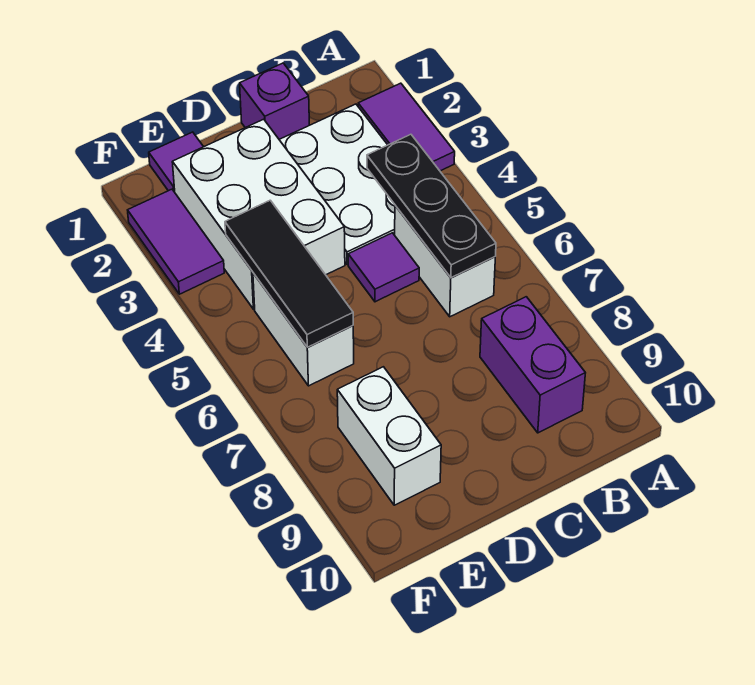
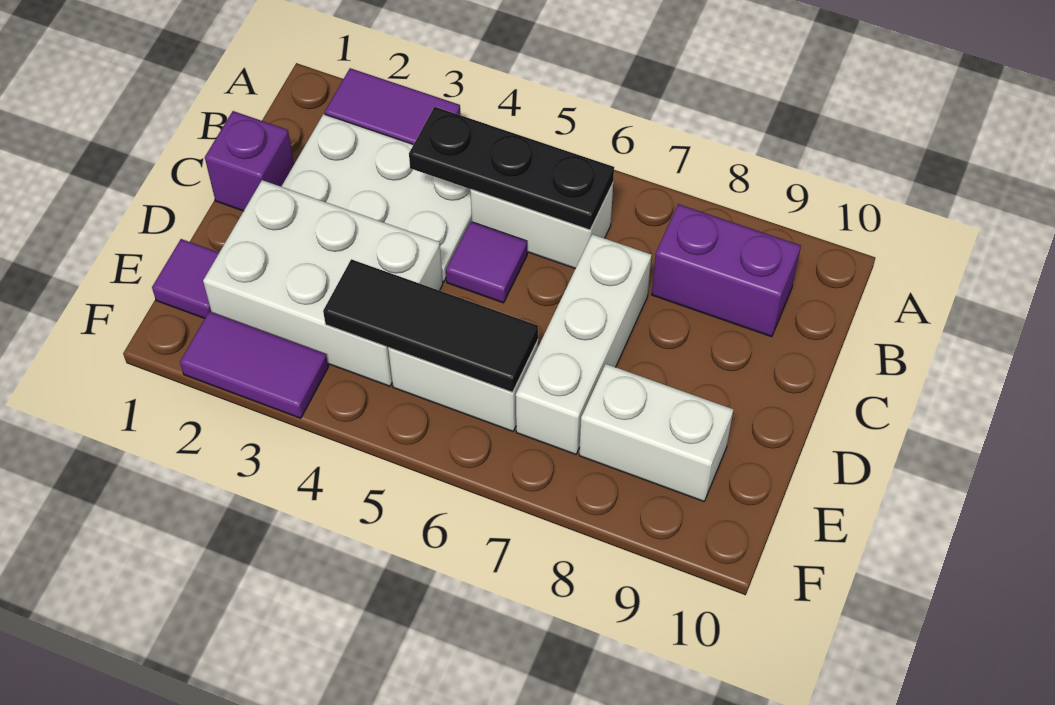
none -> white brick C7:E7 level 1

